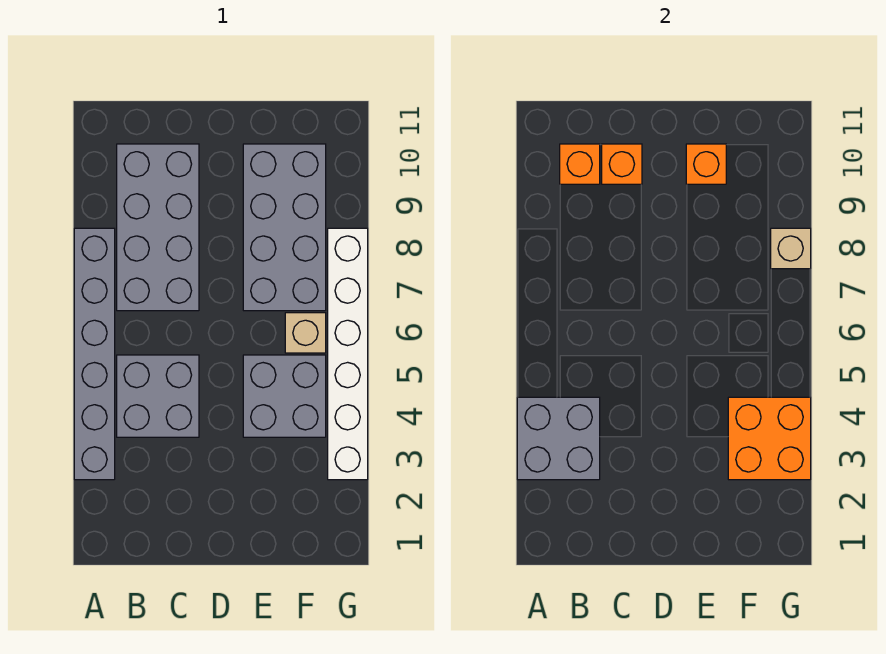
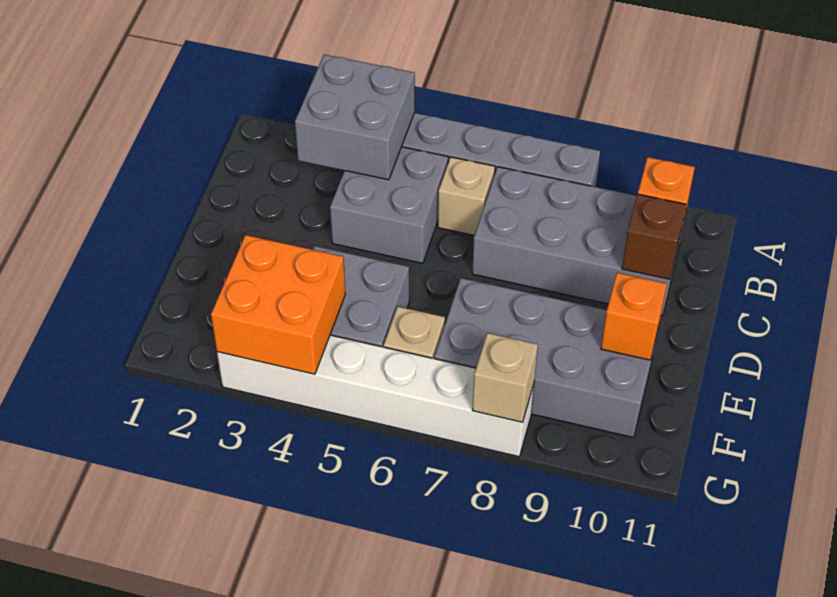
none -> tan brick B6 level 1
orange brick C10 level 2 -> brown brick C10 level 2

